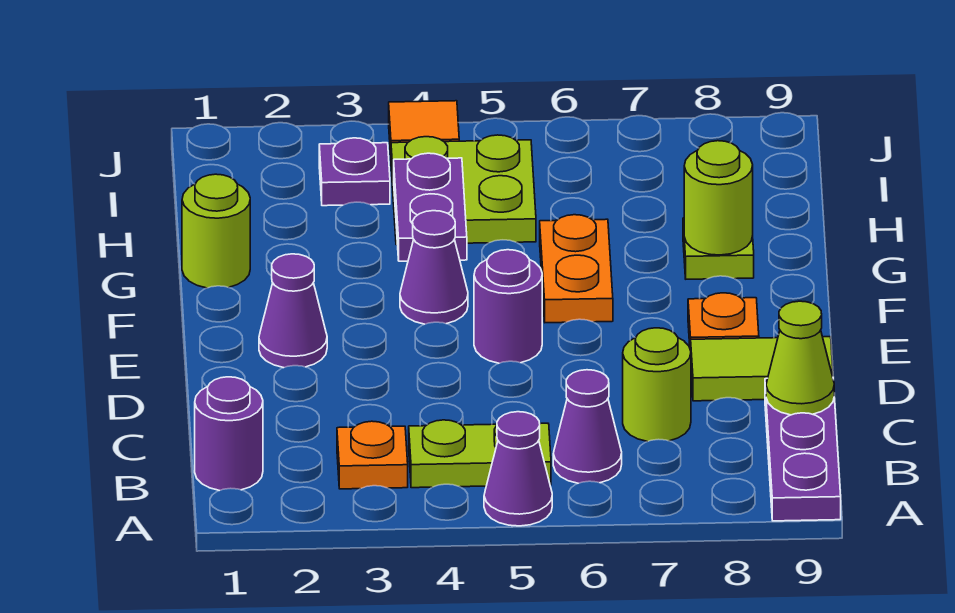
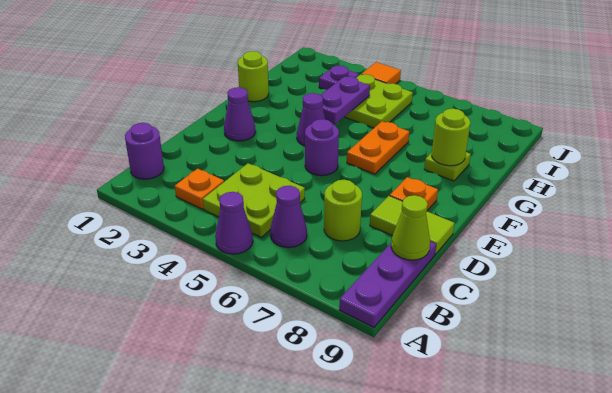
lime plate B4:B5 level 1 -> lime plate B4:C5 level 1

